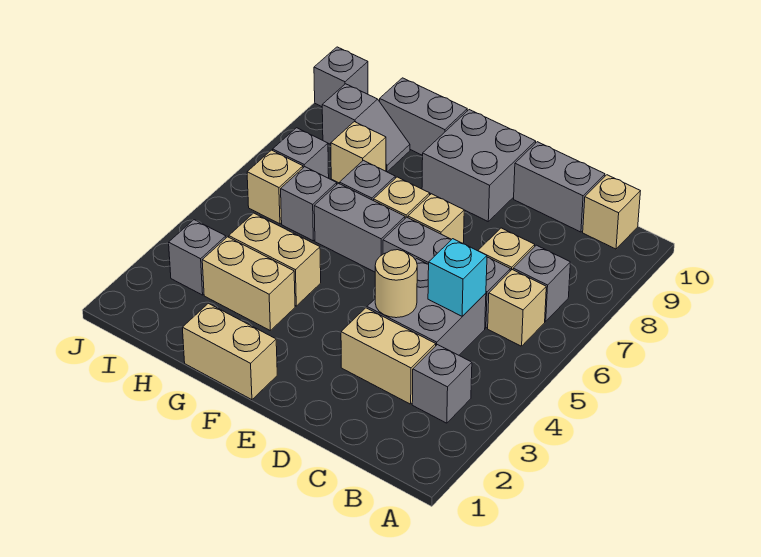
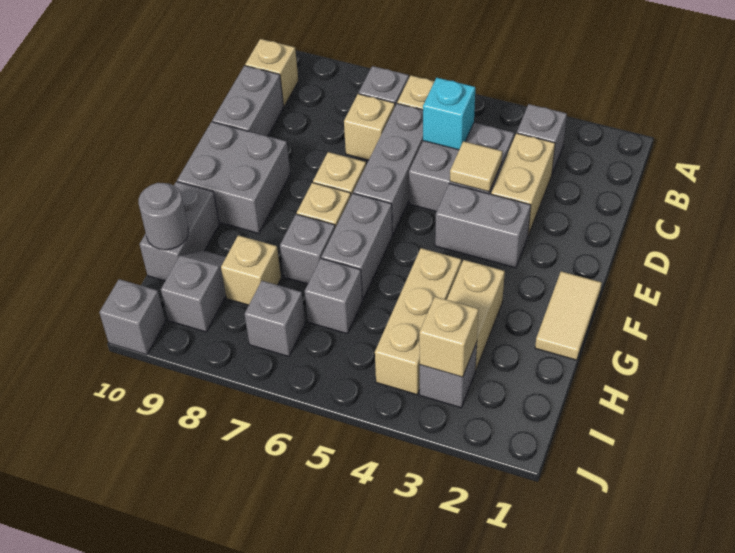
tan round brick D4 level 2 -> tan tile D4 level 2
none -> grey brick E3:E4 level 1
tan brick F1:G1 level 1 -> tan tile F1:G1 level 1
tan brick G4:H4 level 1 -> tan brick G4:I4 level 1
none -> grey round brick H10 level 2
tan brick I6 level 1 -> tan brick I3 level 2

